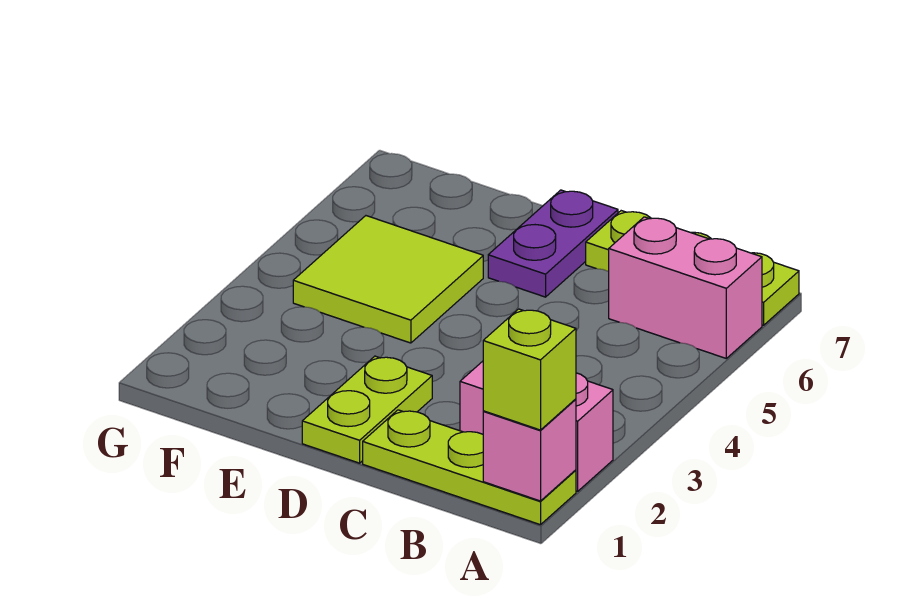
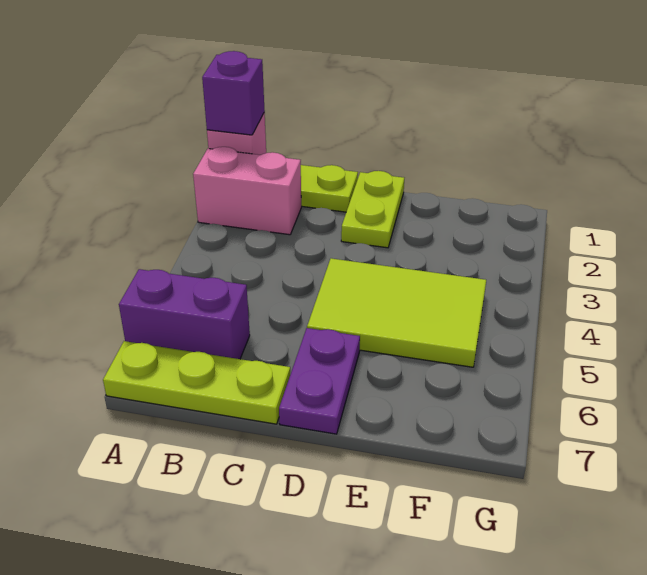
lime brick A1 level 3 -> purple brick A1 level 3
pink brick A6:B6 level 1 -> purple brick A6:B6 level 1
lime tile E4:F5 level 1 -> lime tile D4:F5 level 1

